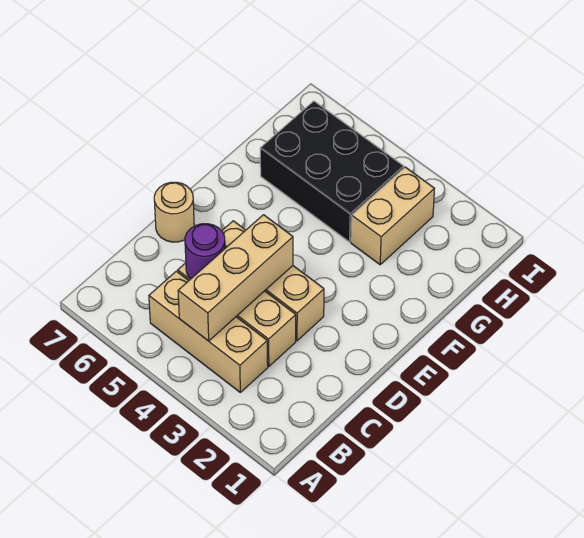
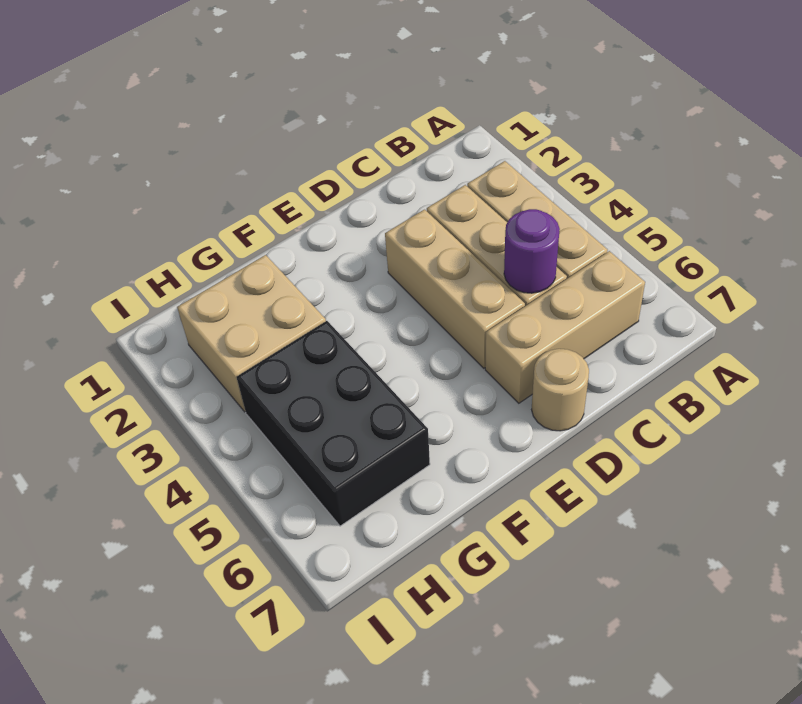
tan brick B4:D4 level 2 -> tan brick B6:D6 level 1
tan brick G3:H3 level 1 -> tan brick G2:H3 level 1

